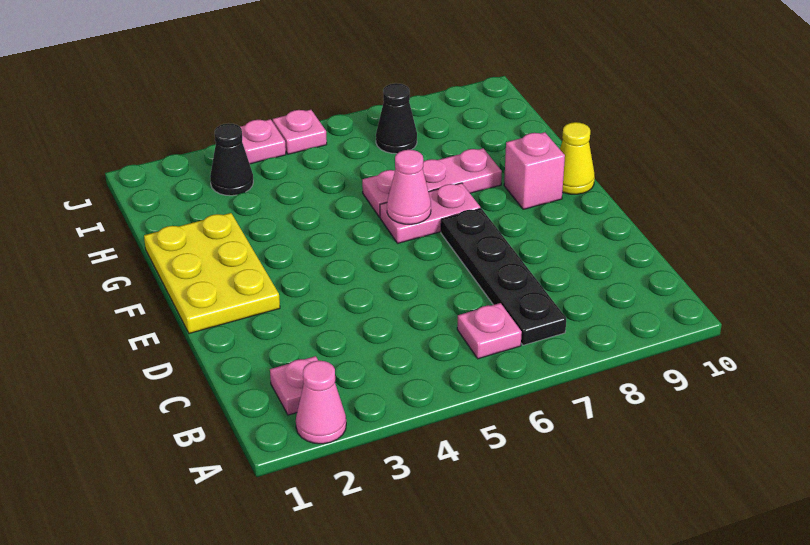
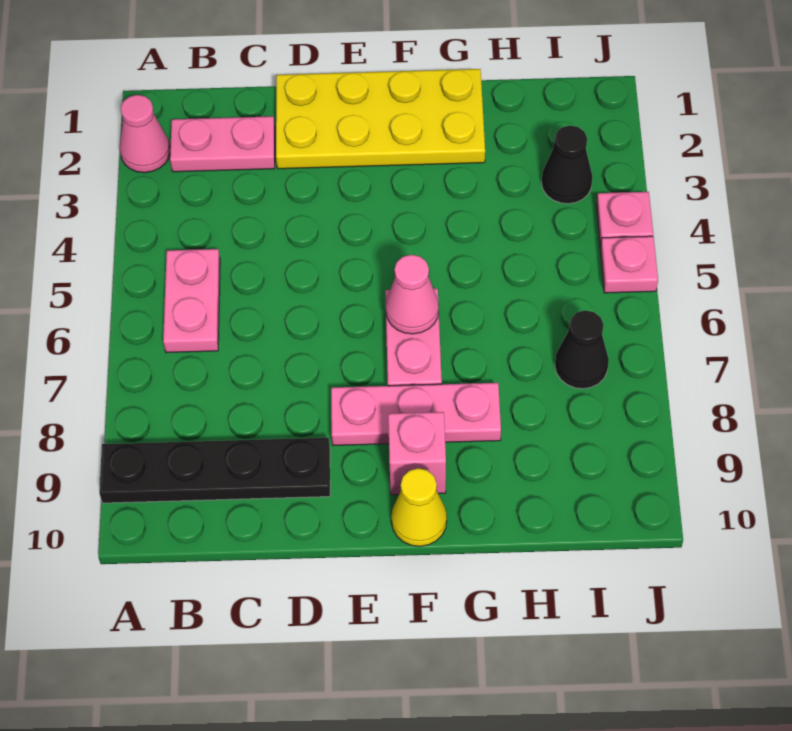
pink plate B2 level 1 -> pink plate B2:C2 level 1
pink plate B6 level 1 -> pink plate B5:B6 level 1
black plate B7:E7 level 1 -> black plate A9:D9 level 1
yellow plate E1:G2 level 1 -> yellow plate D1:G2 level 1
pink plate G6:G8 level 1 -> pink plate E8:G8 level 1

